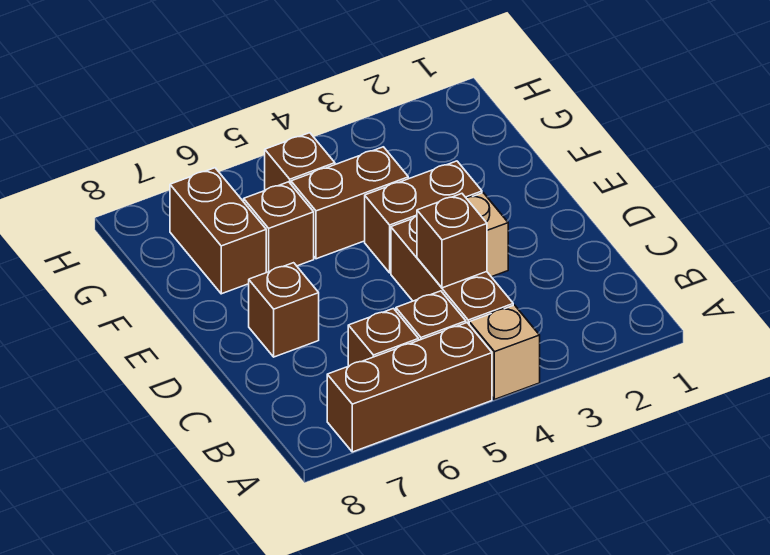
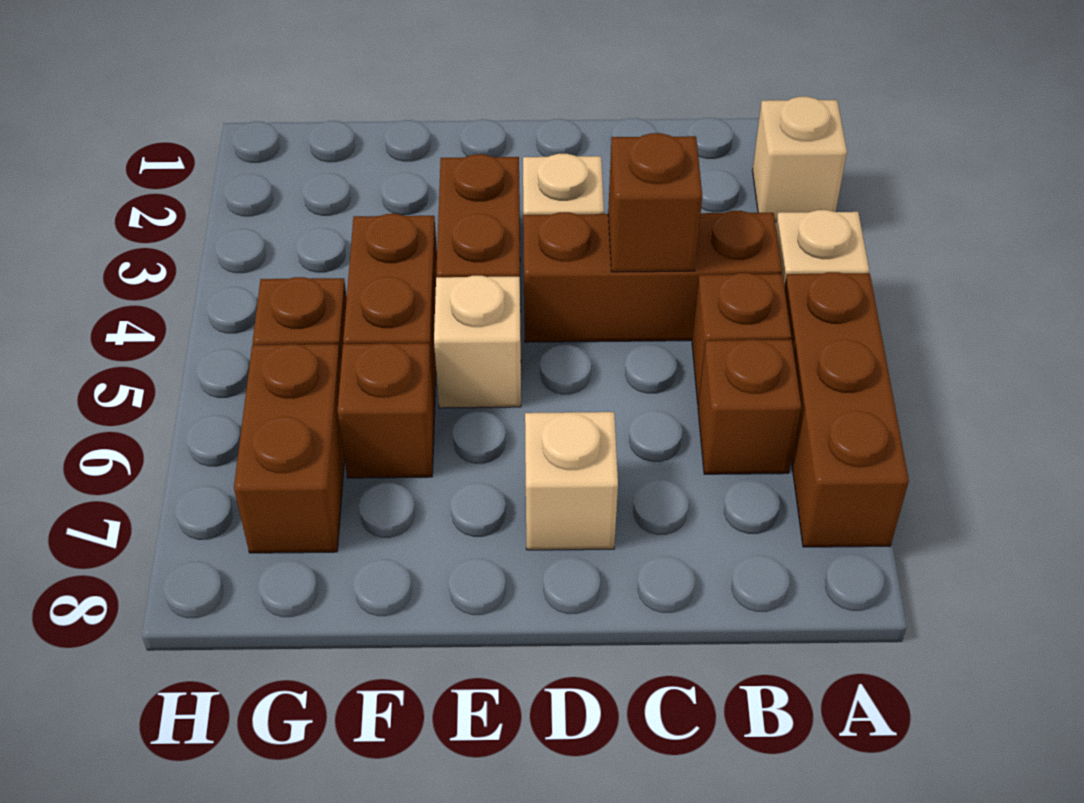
none -> tan brick A2 level 1
brown brick D7 level 1 -> tan brick D7 level 1
none -> tan brick E5 level 1
brown brick F7:G7 level 1 -> brown brick G6:G7 level 1

